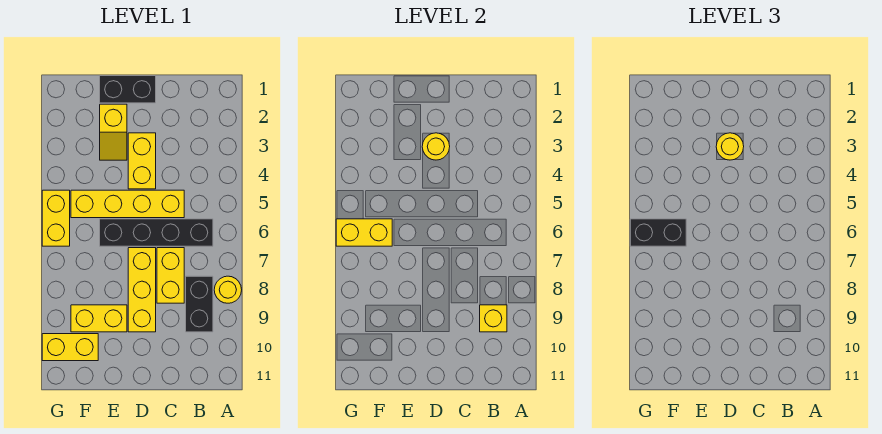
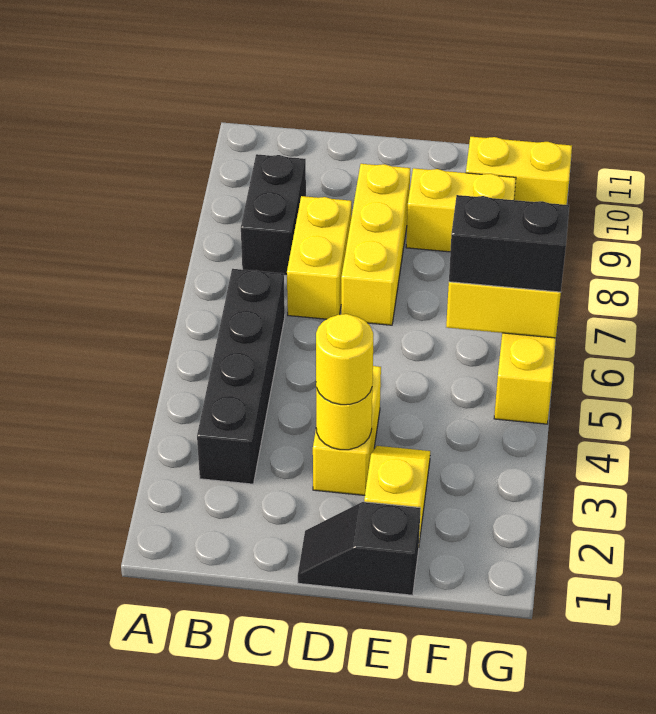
yellow round brick A8 level 1 -> none
black brick B6:E6 level 1 -> black brick B3:B6 level 1
yellow brick B9 level 2 -> none
yellow brick C5:F5 level 1 -> none
black brick D1:E1 level 1 -> black slope D1:E1 level 1 top E

